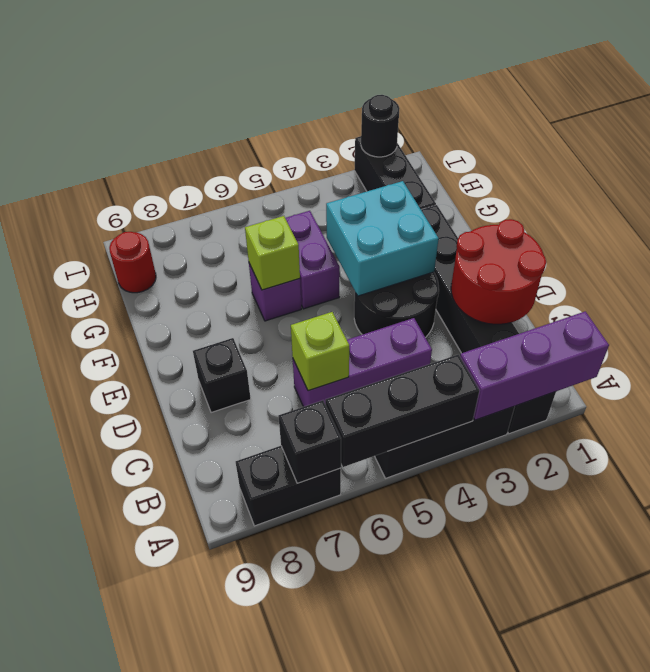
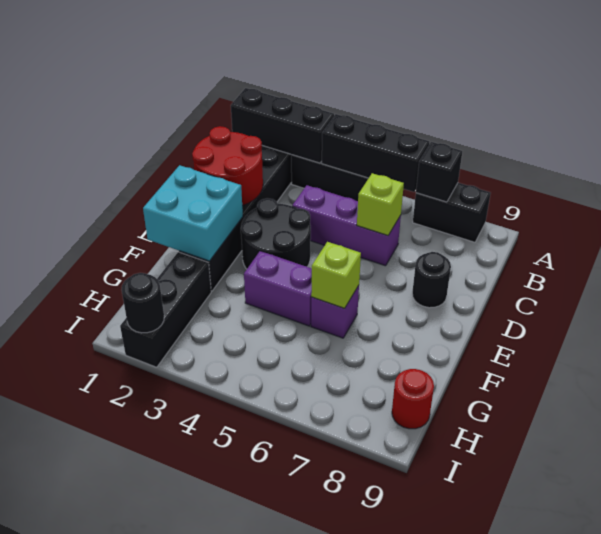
purple brick A1:A3 level 2 -> black brick A1:A3 level 2
black brick D8 level 1 -> black round brick D8 level 1
cyan brick E3:F4 level 2 -> cyan brick E1:F2 level 2
purple brick F5:G5 level 1 -> purple brick F4:F5 level 1

